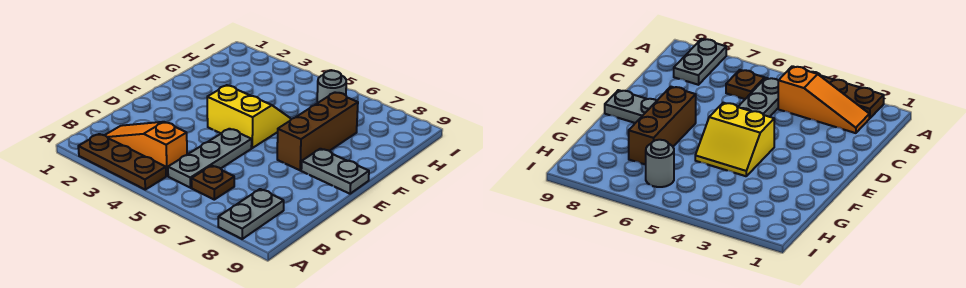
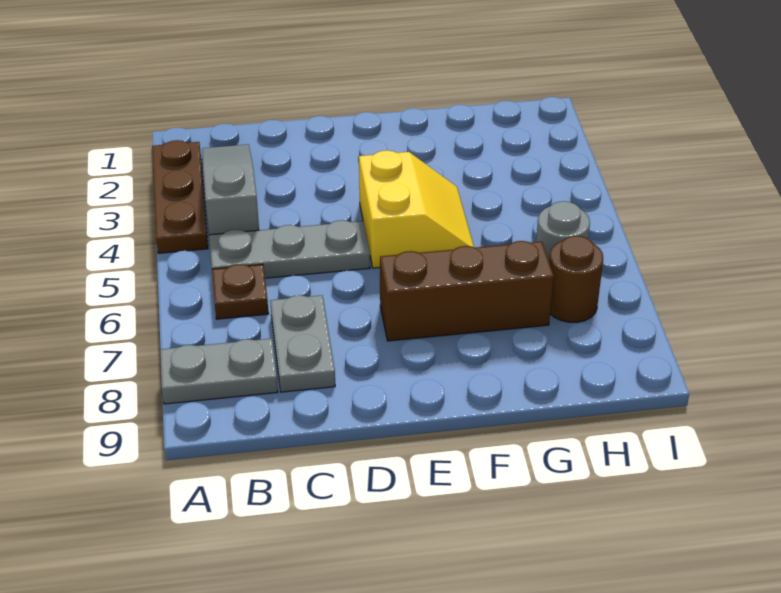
orange slope B2:B4 level 1 top 4 -> grey slope B2:B4 level 1 top 4
grey plate E8:E9 level 1 -> grey plate C7:C8 level 1
none -> brown round brick H7 level 1

